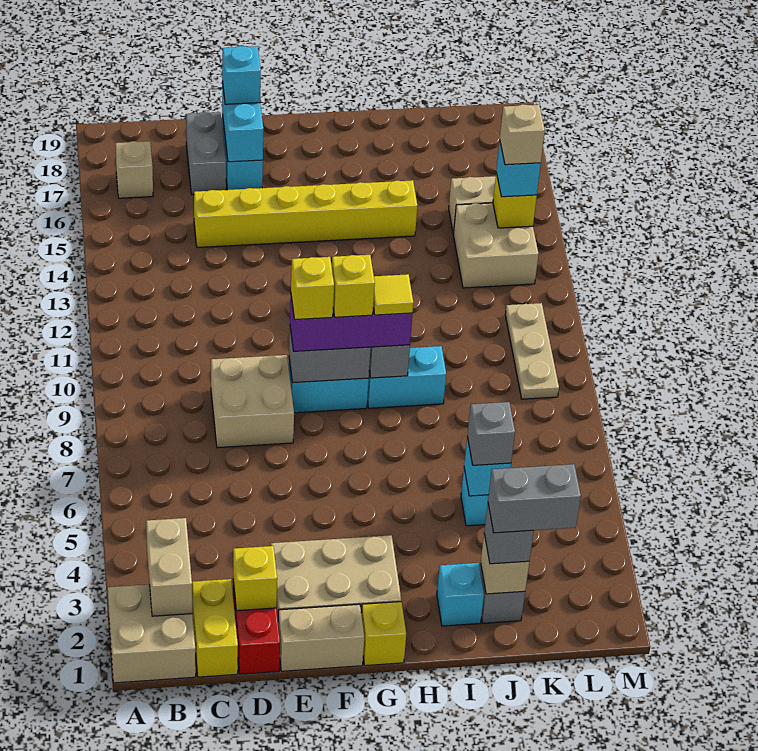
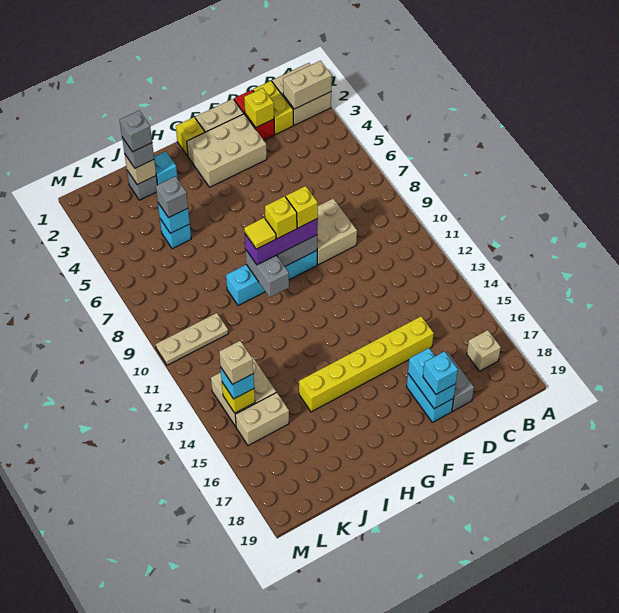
tan brick B2:B3 level 2 -> tan brick A2:B2 level 2
grey brick J2:K2 level 4 -> grey brick J2 level 4
tan plate L9:L11 level 1 -> tan plate K10:M10 level 1

